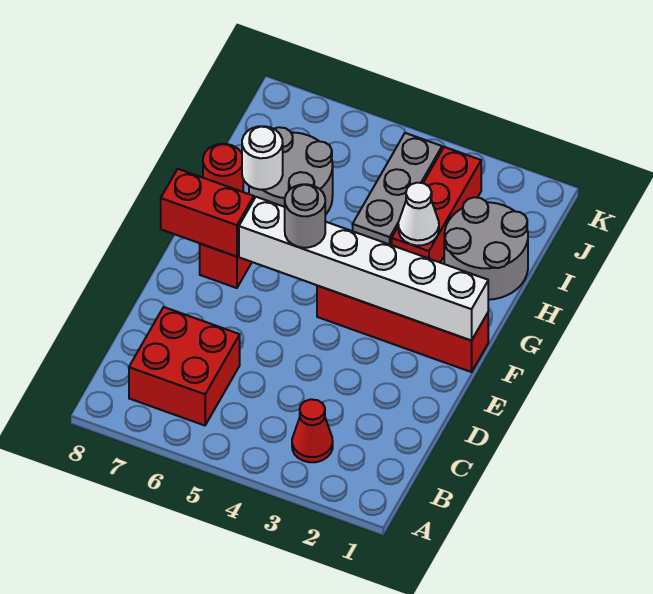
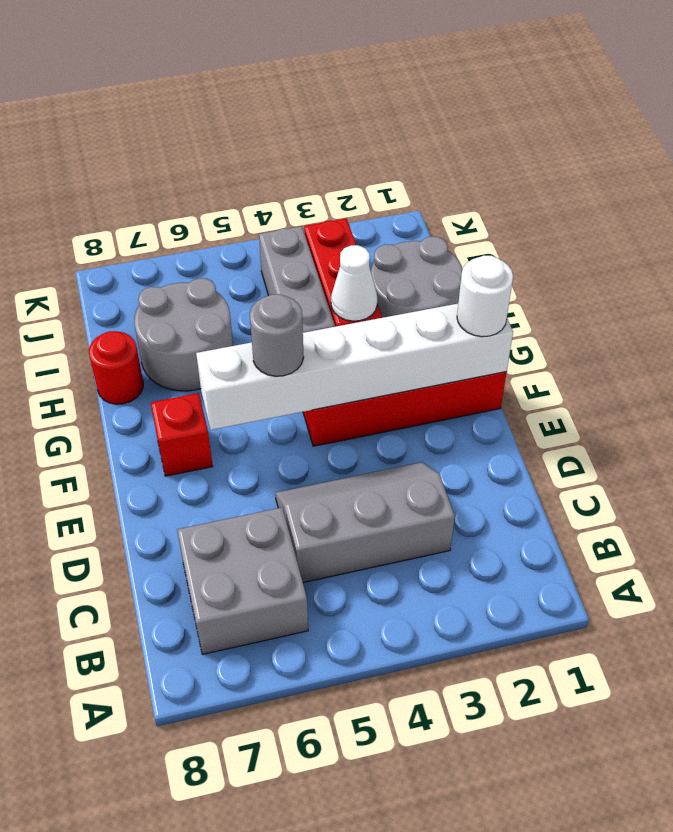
red cone B3 level 1 -> none
red brick B6:C7 level 1 -> grey brick B6:C7 level 1
none -> grey slope C3:D5 level 1 top C
red brick F7:F8 level 2 -> none
white round brick H7 level 2 -> white round brick F1 level 3

